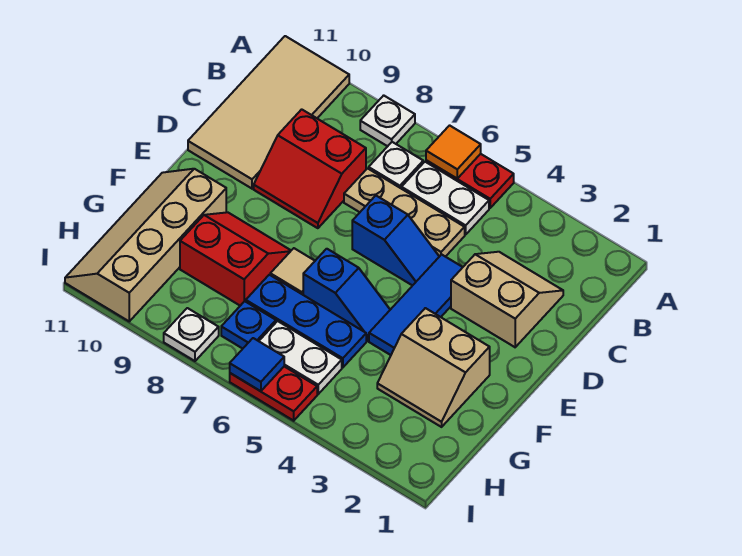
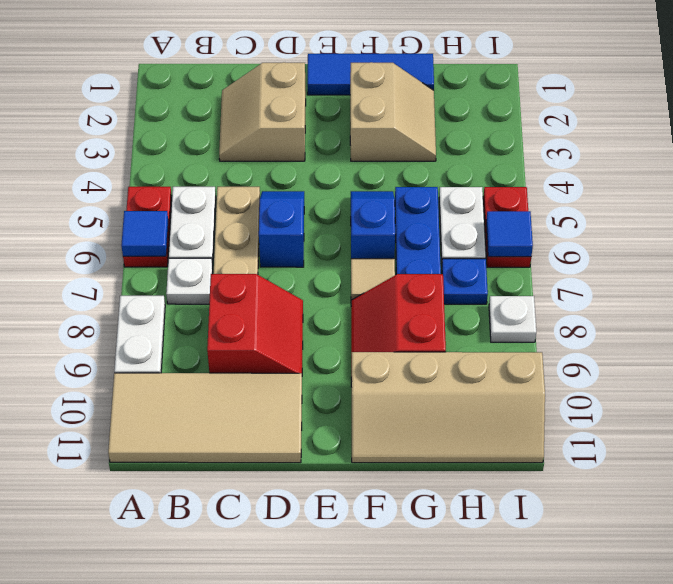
orange tile A6 level 2 -> blue tile A6 level 2
white plate A8 level 1 -> white plate A8:A9 level 1
blue tile D4:F4 level 1 -> blue tile E1:G1 level 1

